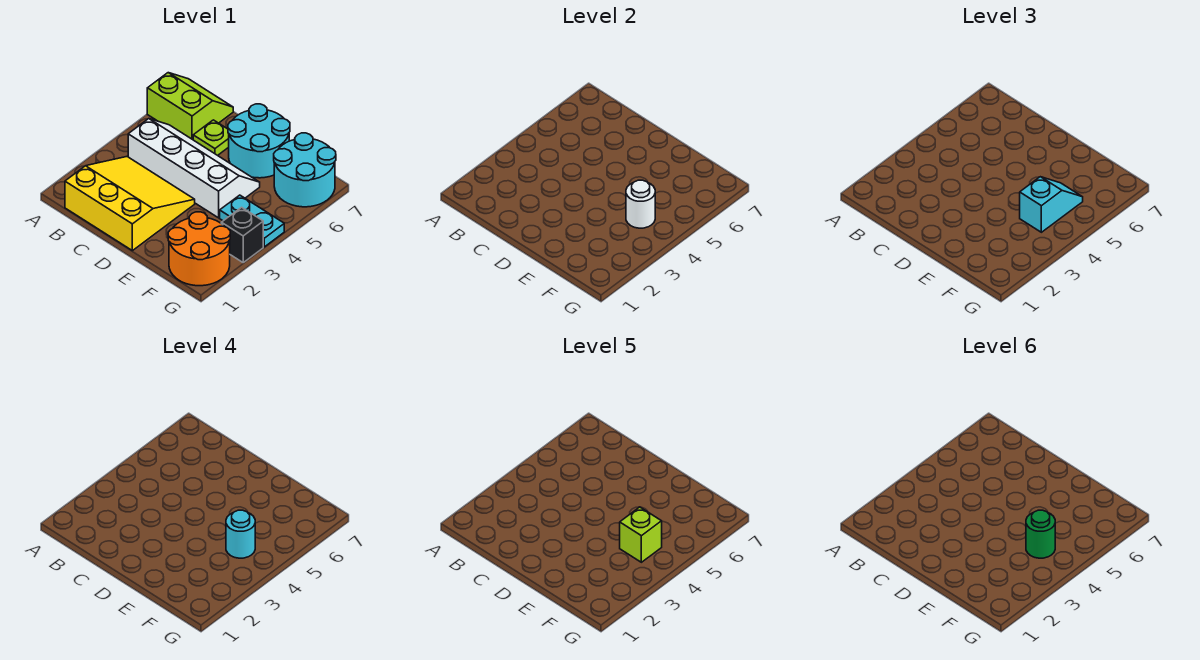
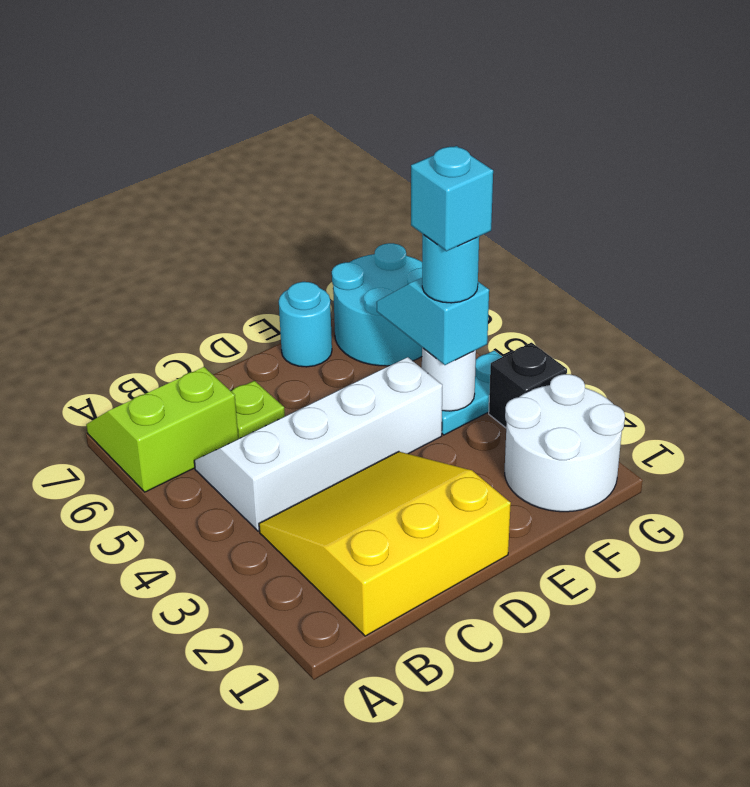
cyan round brick D6:E7 level 1 -> cyan round brick E7 level 1
orange round brick F1:G2 level 1 -> white round brick F1:G2 level 1
lime brick F4 level 5 -> cyan brick F4 level 5
green round brick F4 level 6 -> none

